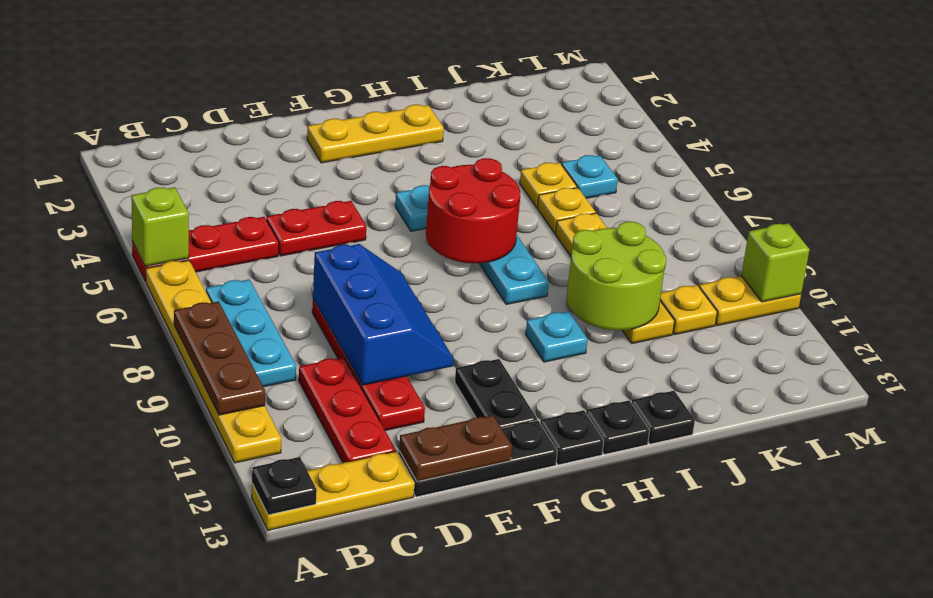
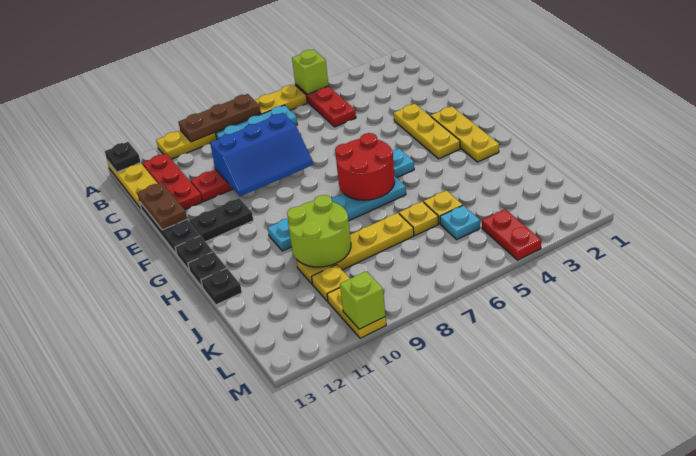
red plate C10:C12 level 1 -> red plate B12:D12 level 1
red plate D5:E5 level 1 -> red plate L4:M4 level 1
none -> yellow plate E3:G3 level 1

